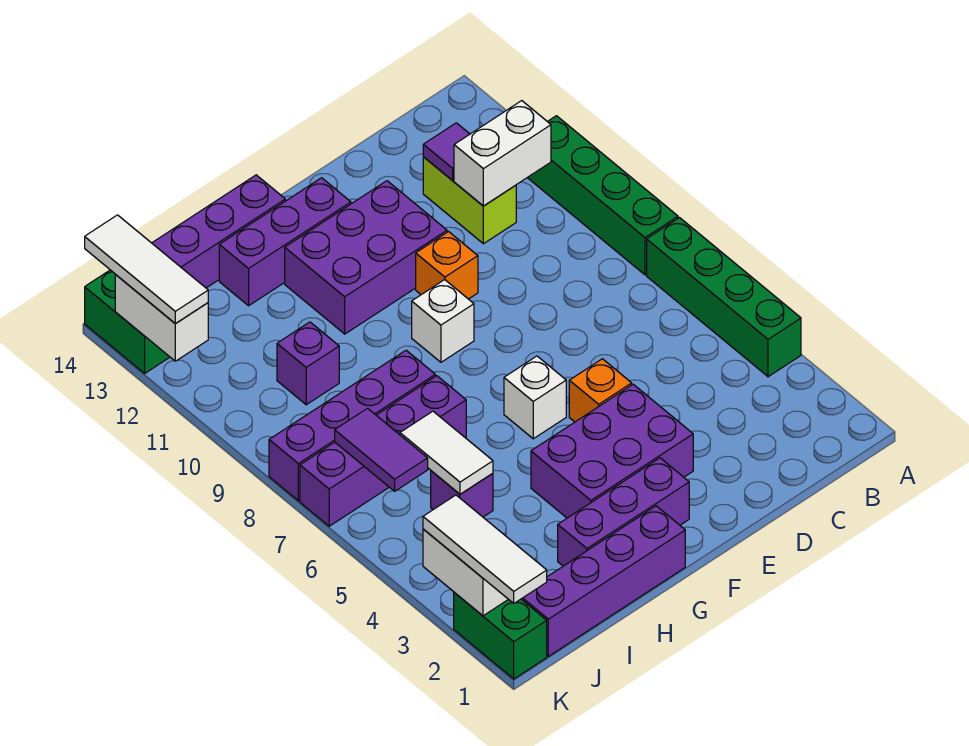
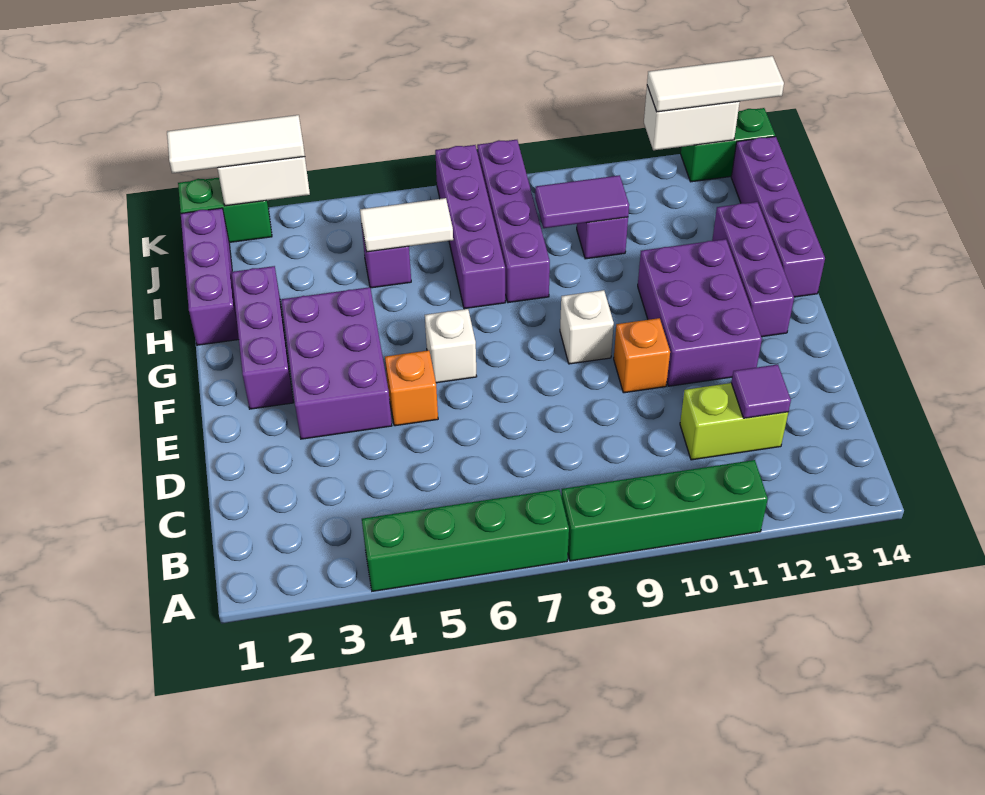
white brick B11:C11 level 2 -> none
purple brick G1:J1 level 1 -> purple brick H1:J1 level 1
purple tile J6:J7 level 2 -> purple tile I9:I10 level 2

